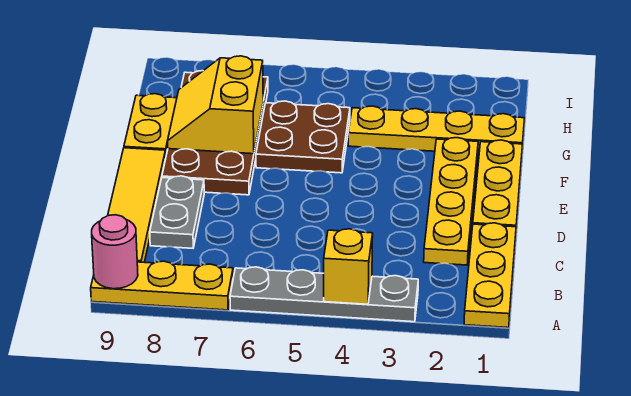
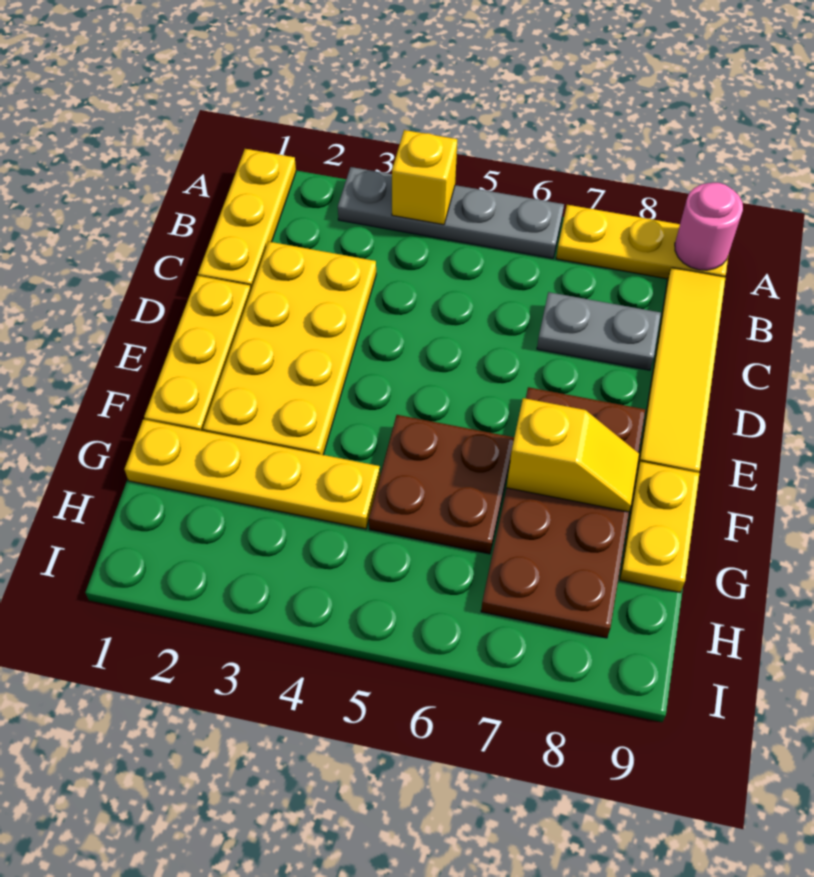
yellow plate C2:F2 level 1 -> yellow plate C2:F3 level 1
grey plate C8:D8 level 1 -> grey plate C7:C8 level 1
yellow slope F7:G8 level 2 top 7 -> yellow slope F7:F8 level 2 top 7

